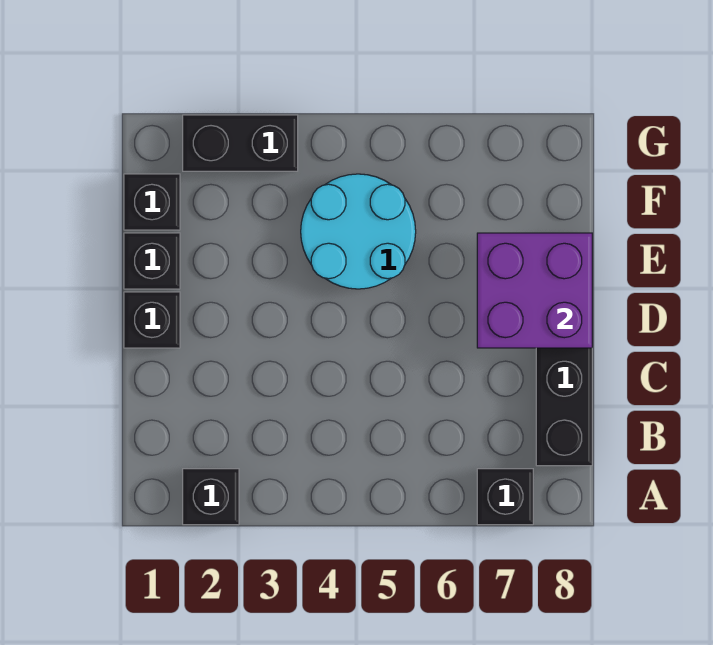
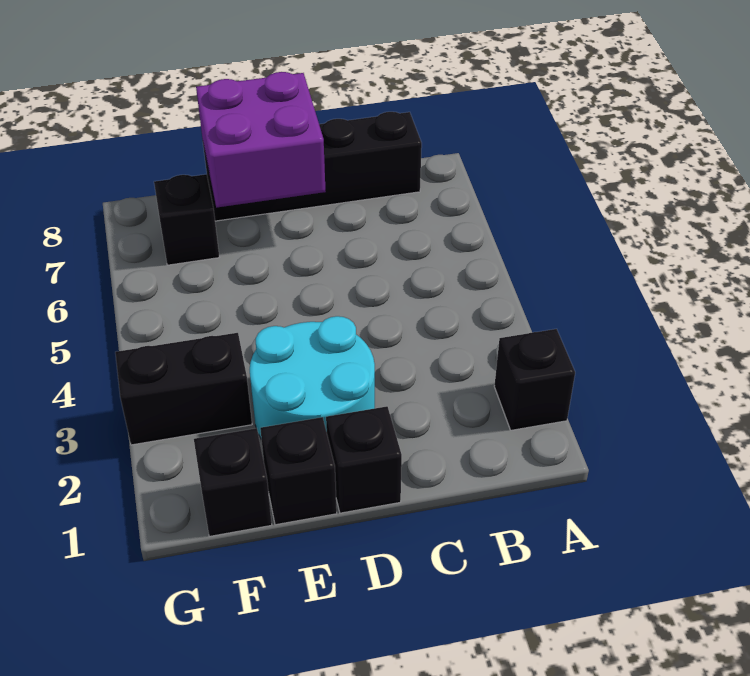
black brick A7 level 1 -> black brick F7 level 1
cyan round brick E4:F5 level 1 -> cyan round brick D2:E3 level 1
black brick G2:G3 level 1 -> black brick F3:G3 level 1

